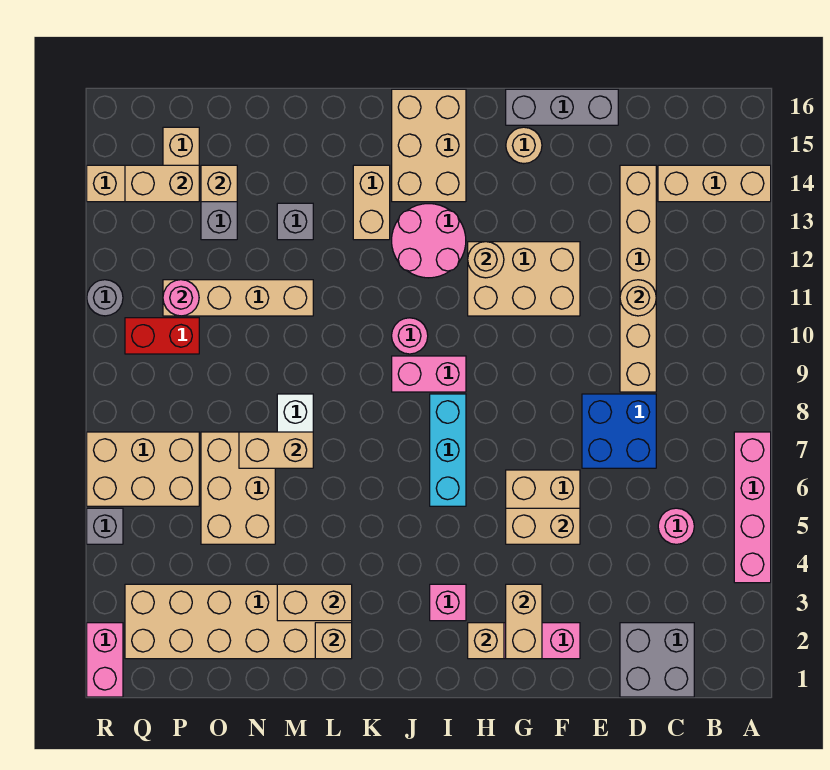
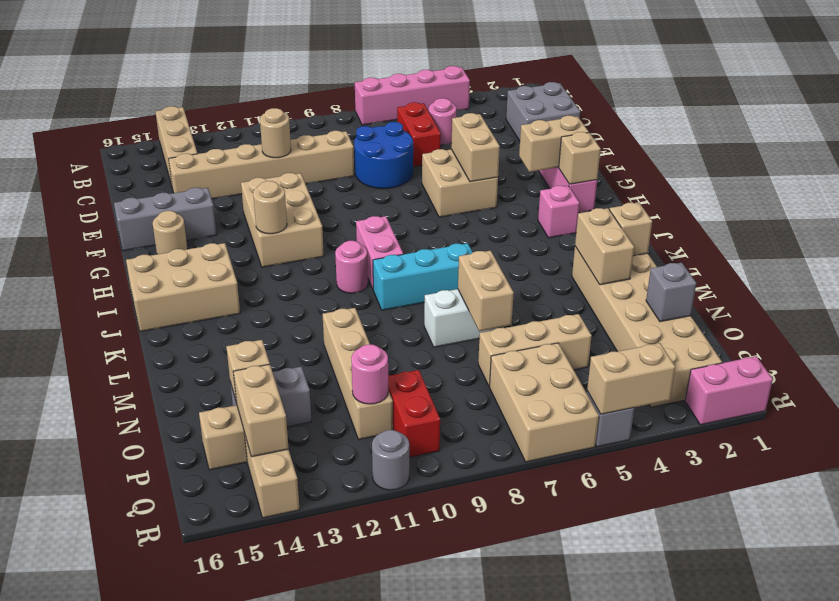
none -> red brick C6:D6 level 1
blue brick D7:E8 level 1 -> blue round brick D7:E8 level 1
grey brick E16:G16 level 1 -> grey brick F14:F16 level 1
cyan brick I6:I8 level 1 -> cyan brick K7:K9 level 1
pink round brick I12:J13 level 1 -> none
tan brick K13:K14 level 1 -> tan brick R4:R5 level 2
grey brick M13 level 1 -> grey brick O2 level 2
tan brick N5:O7 level 1 -> tan brick O5:O7 level 1

